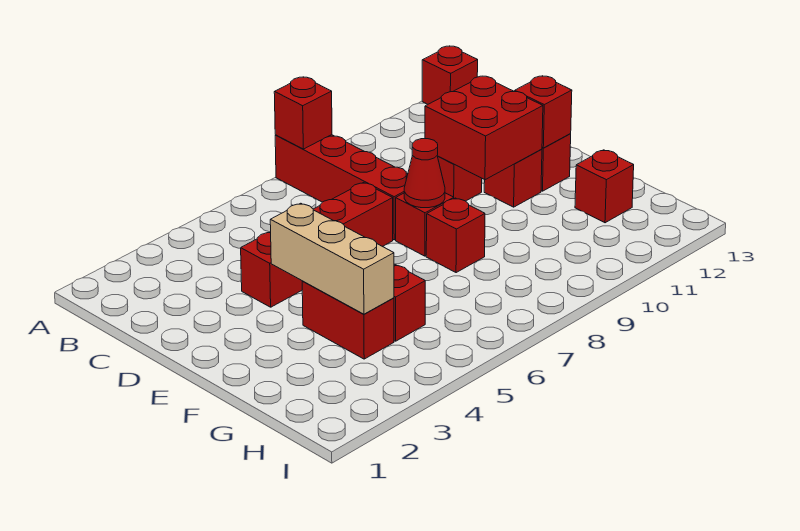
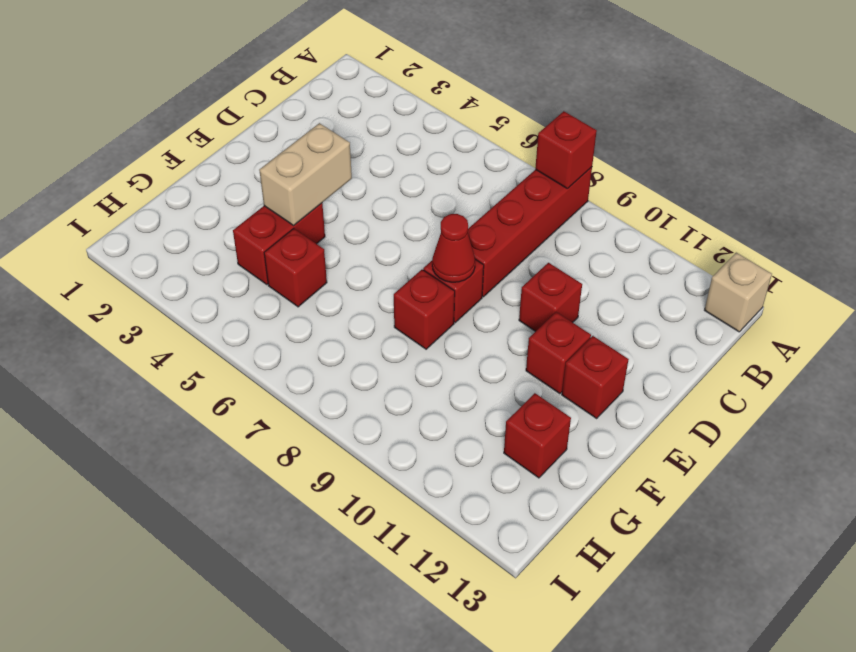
red brick A13 level 1 -> tan brick A13 level 1
red brick D4:D7 level 1 -> none
red brick D10:E11 level 2 -> none
tan brick E4:G4 level 2 -> tan brick E4:F4 level 2
red brick E12 level 2 -> none

